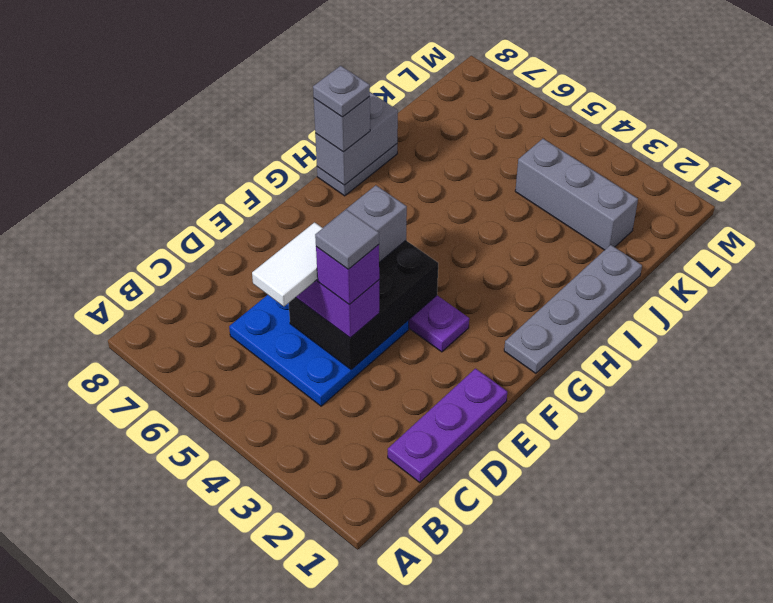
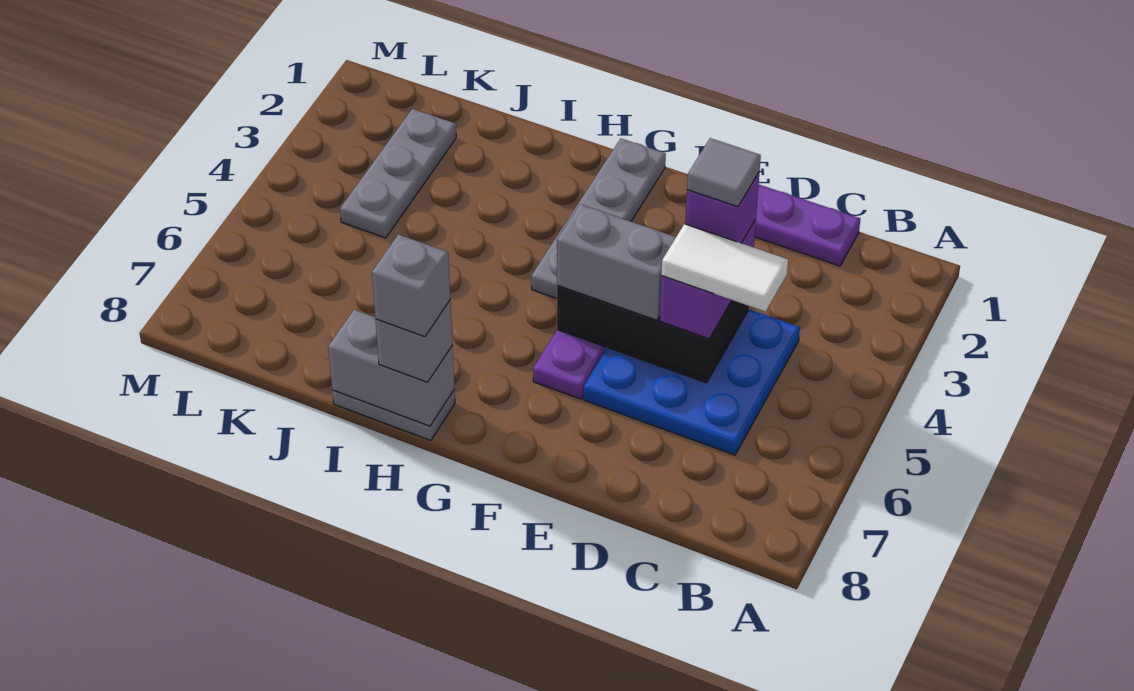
grey plate G1:J1 level 1 -> grey plate G1:G4 level 1
grey plate H8 level 4 -> grey brick H8 level 4
grey brick K2:K4 level 1 -> grey plate K2:K4 level 1

